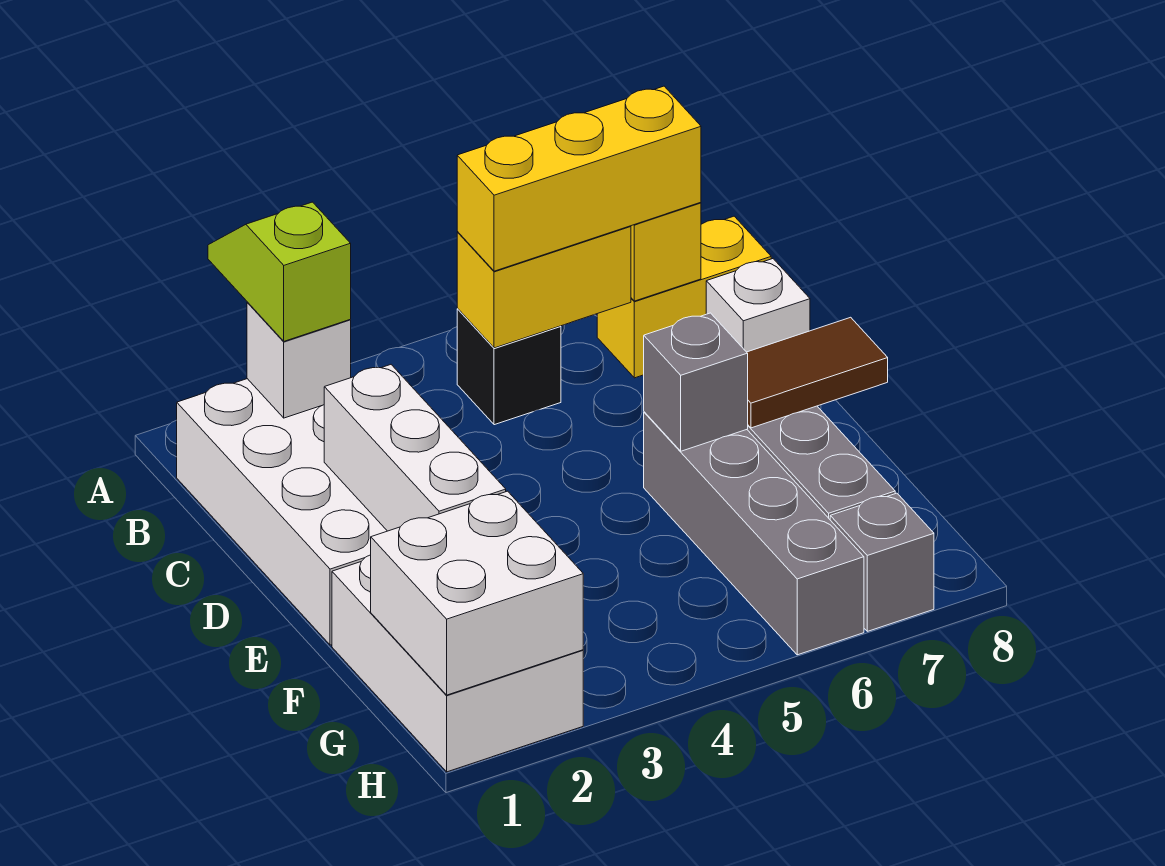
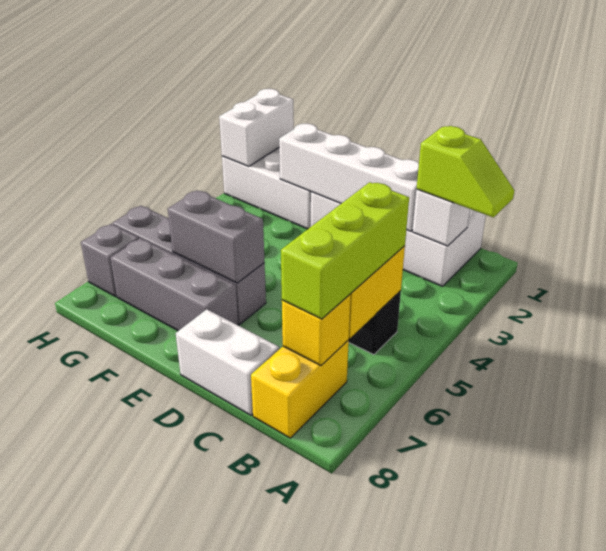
yellow brick B5:B7 level 3 -> lime brick B5:B7 level 3
white brick C8 level 1 -> white brick C8:D8 level 1
white brick D2:F2 level 2 -> white brick C2:F2 level 2
grey brick E6 level 2 -> grey brick E6:F6 level 2
brown tile E7:E8 level 2 -> none
white brick G1:H2 level 2 -> white brick H1:H2 level 2

